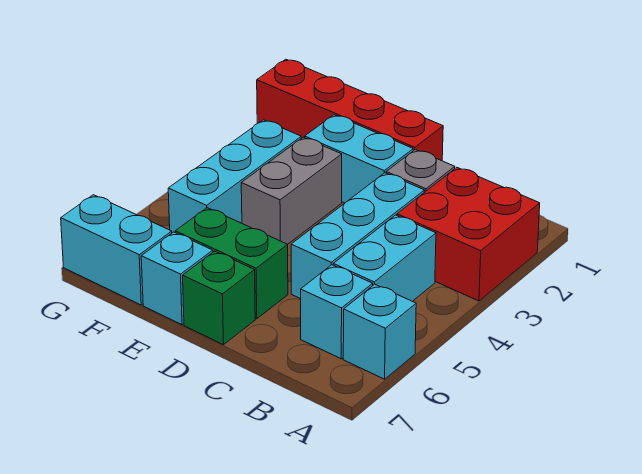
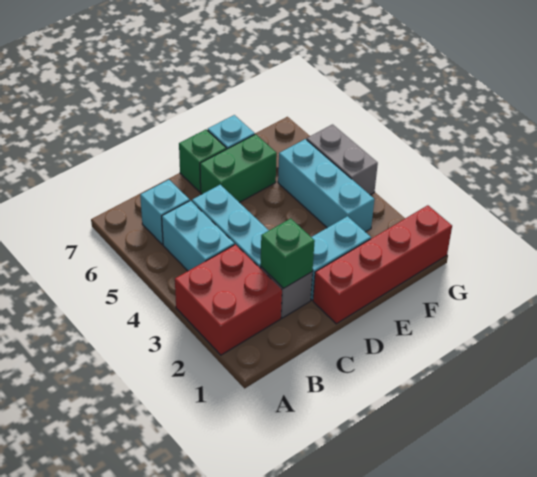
cyan brick A6 level 1 -> none
none -> green brick C2 level 2
grey brick E3:E4 level 1 -> grey brick G4:G5 level 1
cyan brick F7:G7 level 1 -> none

